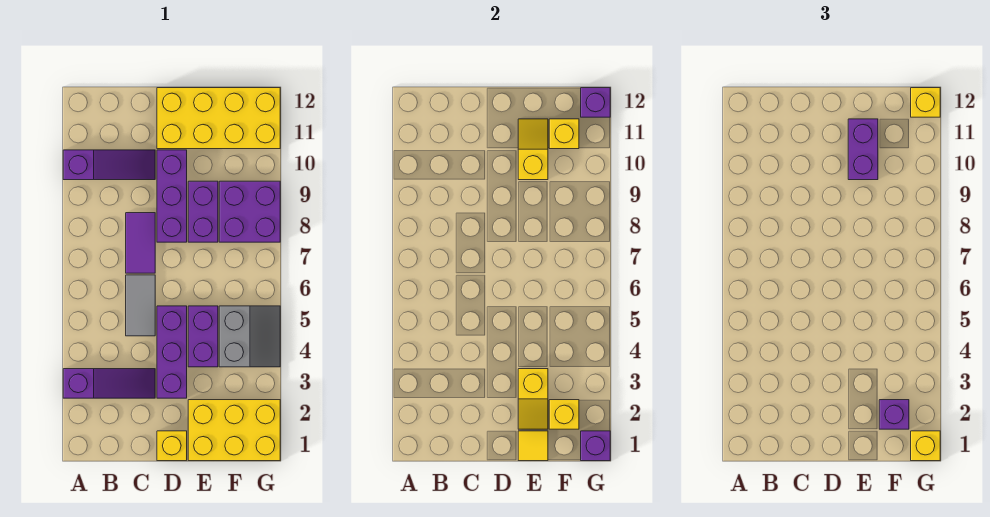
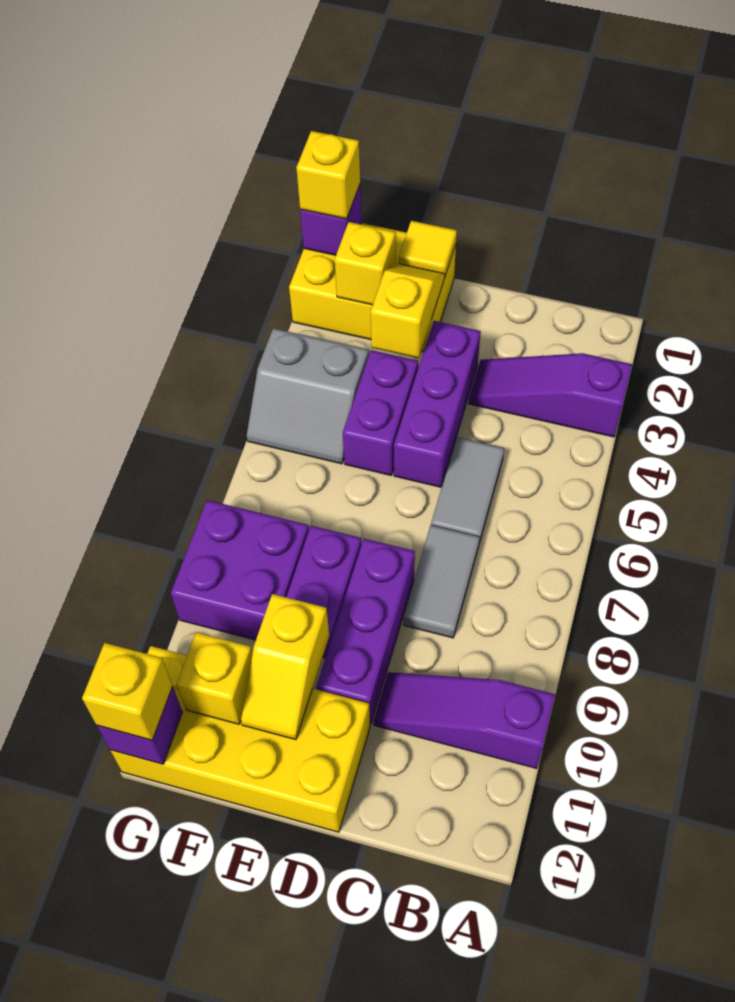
purple tile C7:C8 level 1 -> grey tile C7:C8 level 1
yellow brick D1 level 1 -> none
purple brick E10:E11 level 3 -> none
purple brick F2 level 3 -> none
grey slope F4:G5 level 1 top F -> grey slope F4:G5 level 1 top 4

